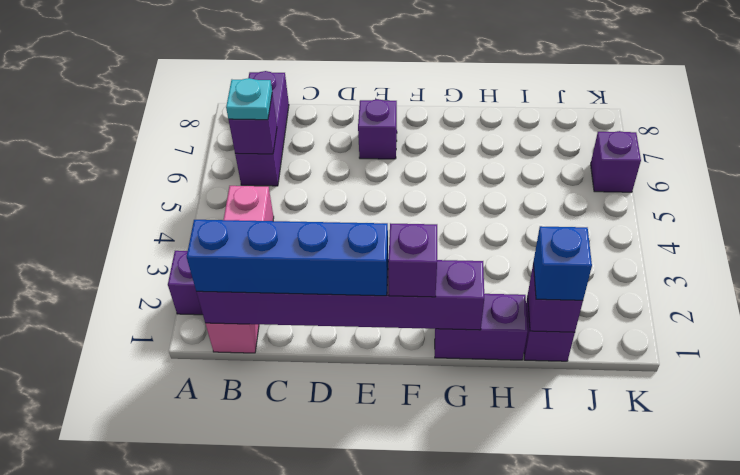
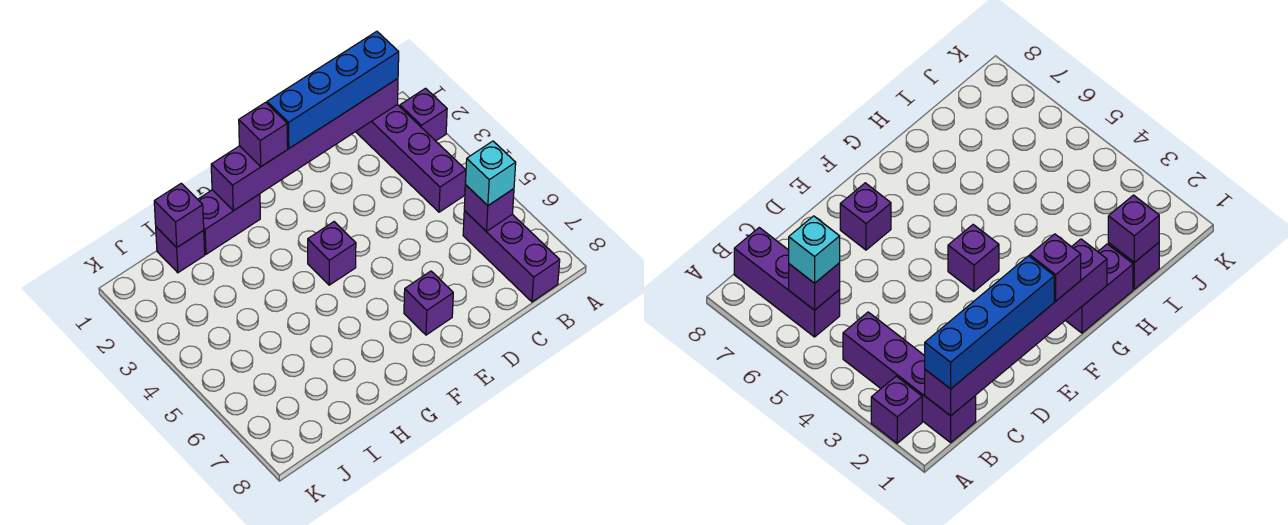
pink brick B1:B4 level 1 -> purple brick B1:B4 level 1
cyan plate B6 level 3 -> cyan brick B6 level 3
blue brick I1 level 3 -> none
purple brick K6 level 1 -> purple brick F4 level 1

